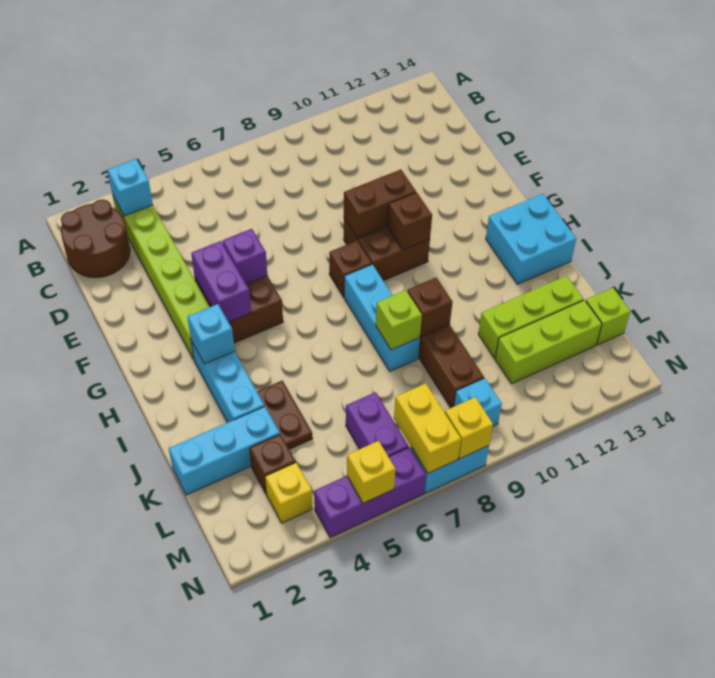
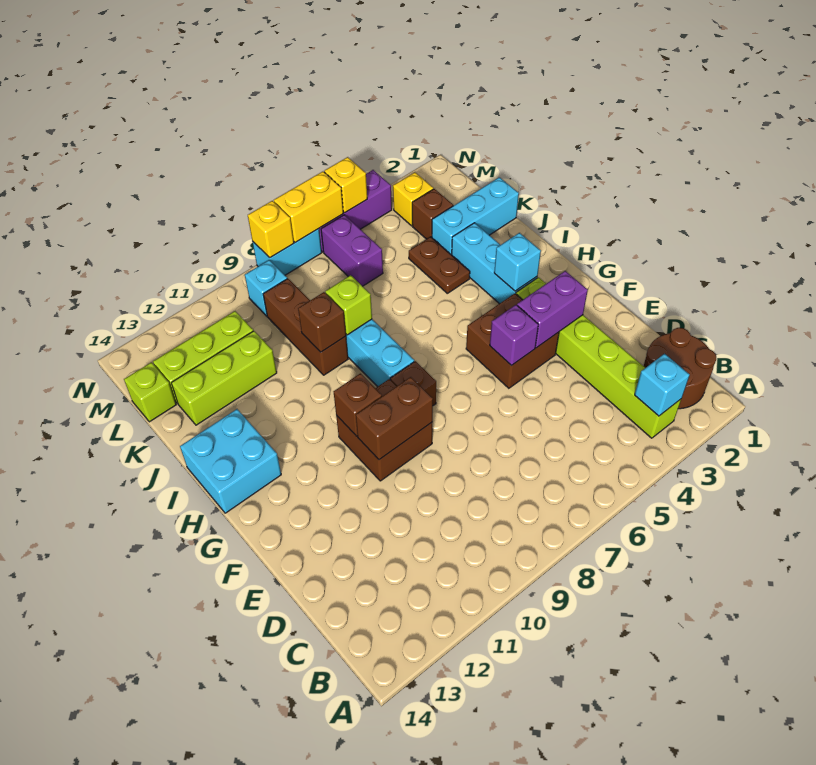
purple brick F4:G4 level 2 -> purple brick F3:F4 level 2
yellow brick M7:N7 level 2 -> yellow brick N6:N7 level 2

